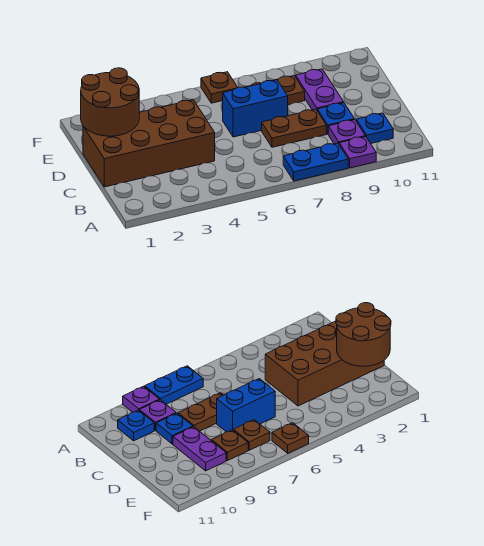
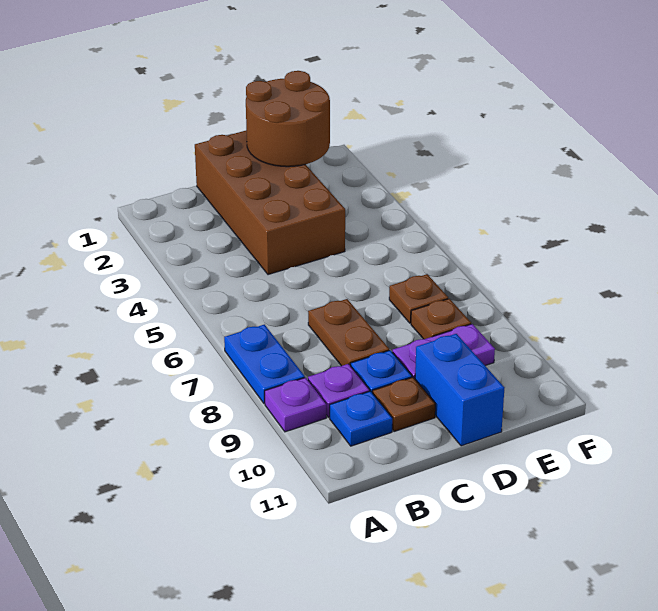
blue brick D6:D7 level 1 -> blue brick D10:D11 level 1
brown plate F6 level 1 -> brown plate C10 level 1

